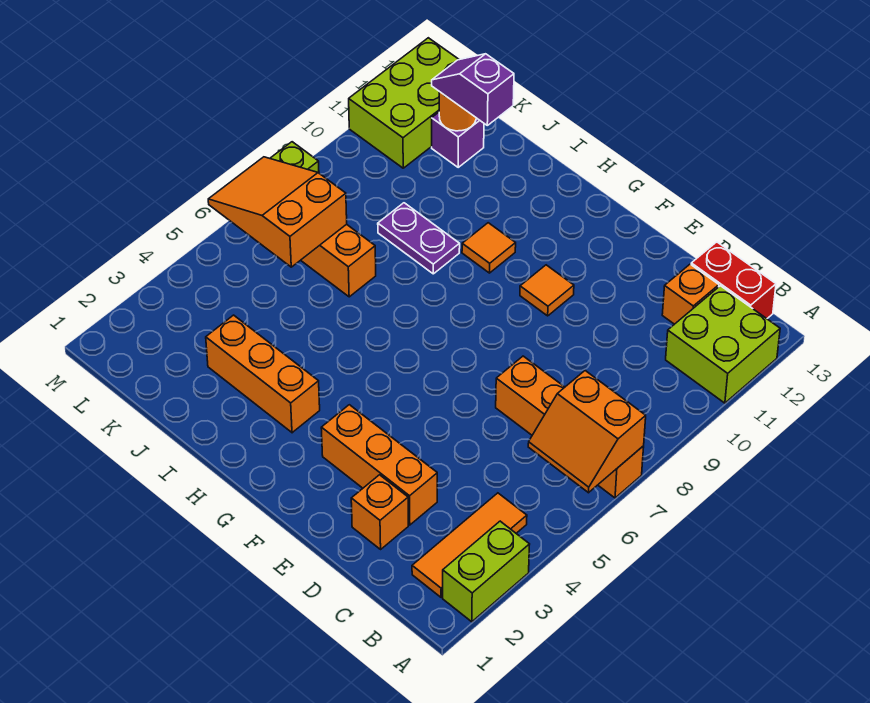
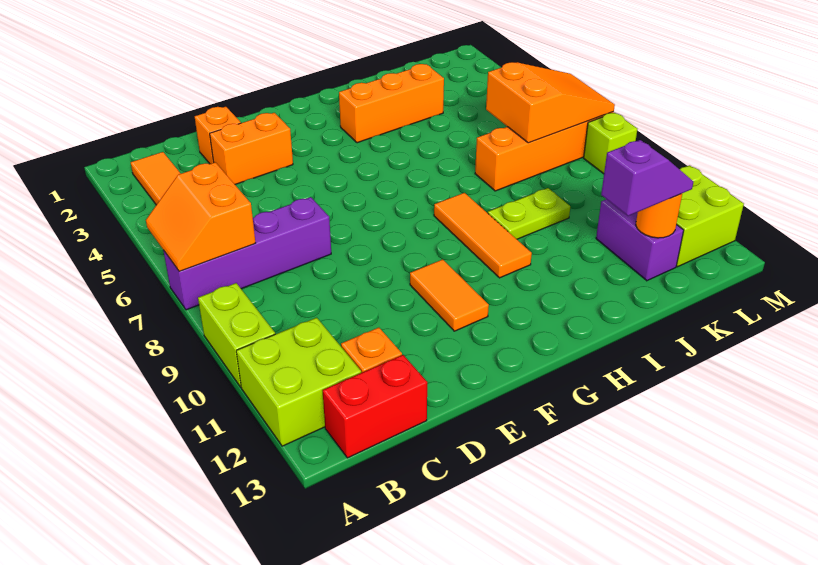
lime brick A2:A3 level 1 -> lime brick A9:A10 level 1
orange slope A6:B7 level 2 top 7 -> orange slope A6:B7 level 2 top B
orange brick A7:D7 level 1 -> purple brick A7:D7 level 1
orange brick D3:F3 level 1 -> orange brick D3:E3 level 1
orange tile F10 level 1 -> orange tile F10:F11 level 1
orange tile H10 level 1 -> orange tile H8:H10 level 1
purple plate I9:J9 level 1 -> lime plate I9:J9 level 1
purple brick K12 level 1 -> purple brick K11:K12 level 1
lime brick L11:M13 level 1 -> lime brick L11:M12 level 1

